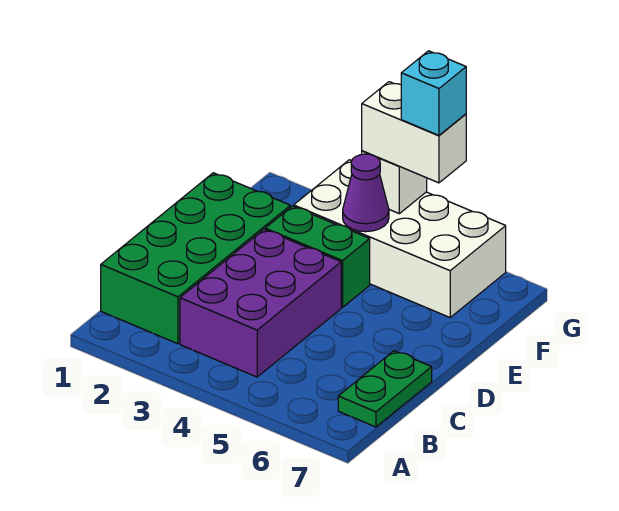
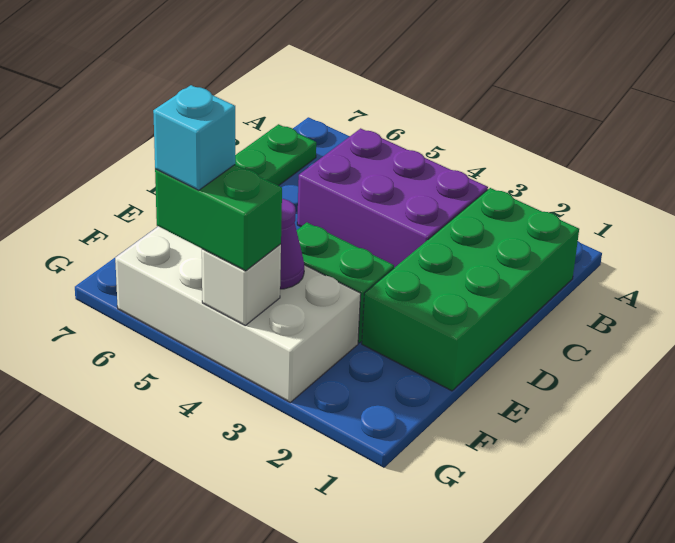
purple brick B3:D4 level 1 -> purple brick B3:C5 level 1
white brick G4:G5 level 3 -> green brick G4:G5 level 3

